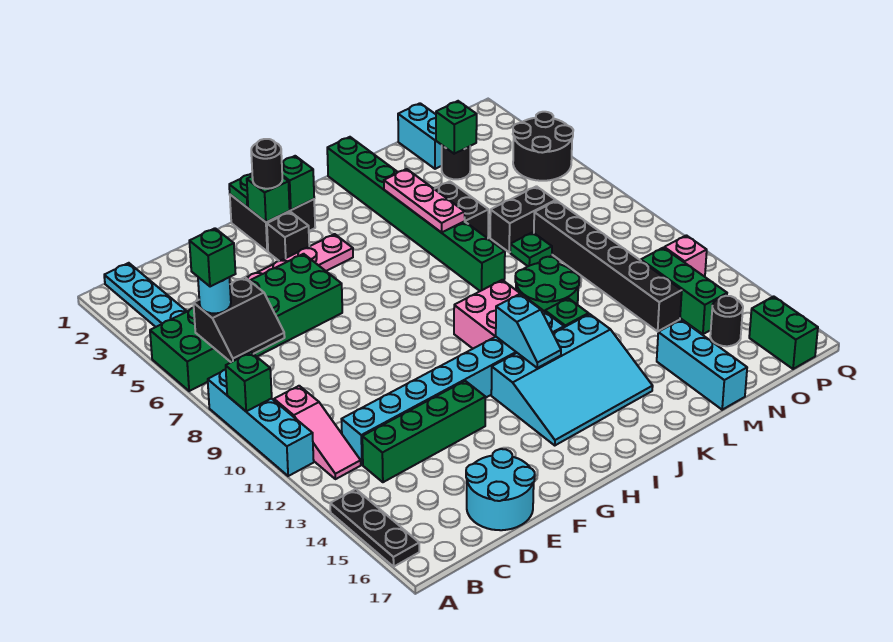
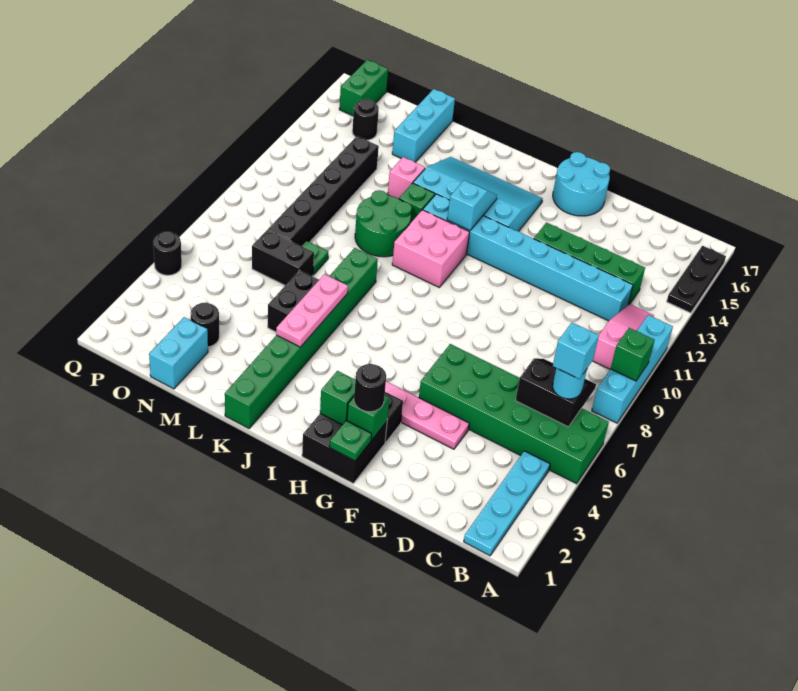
green brick B6 level 4 -> cyan brick B6 level 4
cyan round brick D16:E17 level 1 -> cyan round brick F16:G17 level 1
green brick N3 level 2 -> none
green brick O12:O14 level 1 -> none
black round brick P4:Q5 level 1 -> black round brick Q5 level 1
pink brick P12 level 1 -> pink brick L13 level 1

